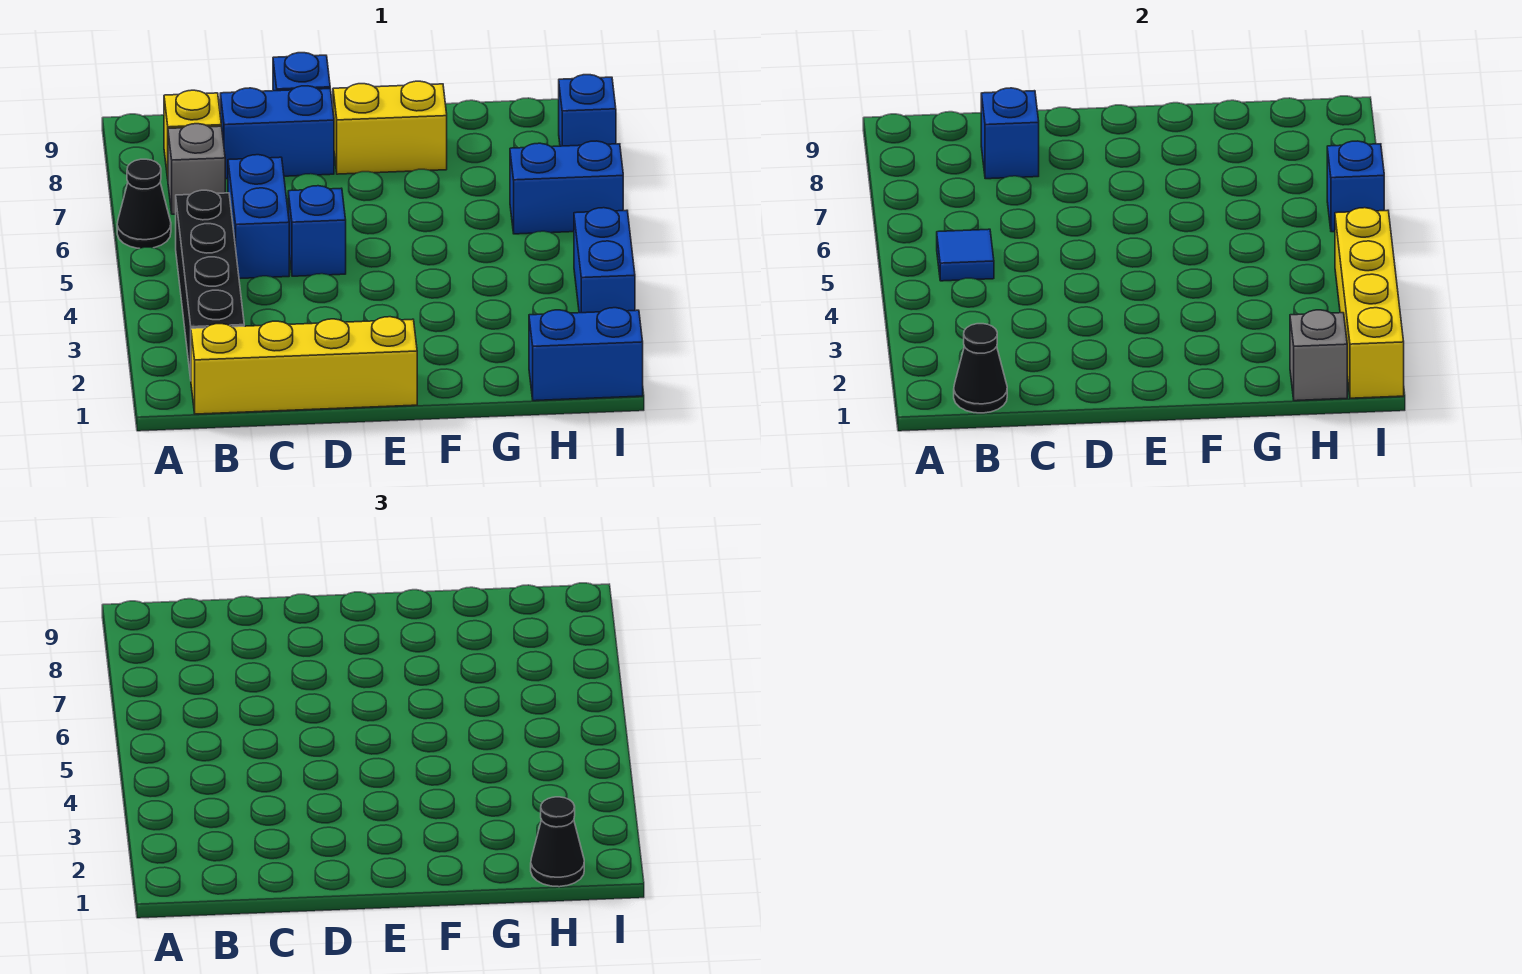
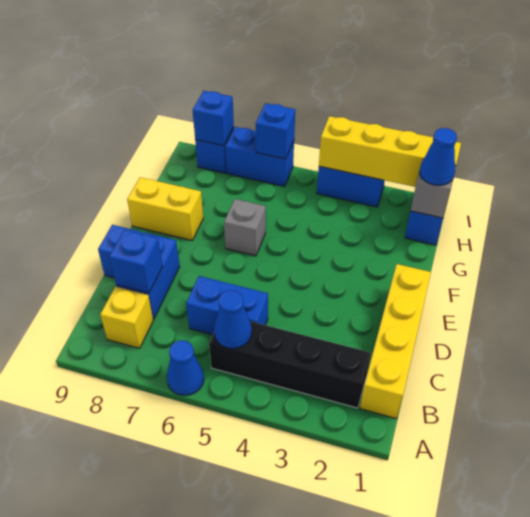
black cone A6 level 1 -> blue cone A6 level 1
black cone B1 level 2 -> none
blue tile B5 level 2 -> blue cone B5 level 2
grey brick B7 level 1 -> grey brick F6 level 1
blue brick D5 level 1 -> blue brick I8 level 2
yellow brick E8:F8 level 1 -> yellow brick F8:F9 level 1
black cone H1 level 3 -> blue cone H1 level 3
blue brick H6:I6 level 1 -> blue brick I6:I7 level 1

